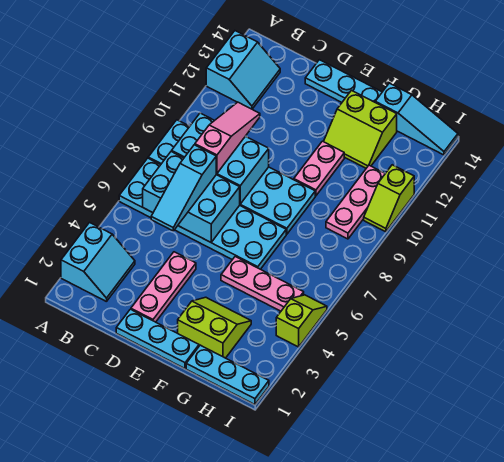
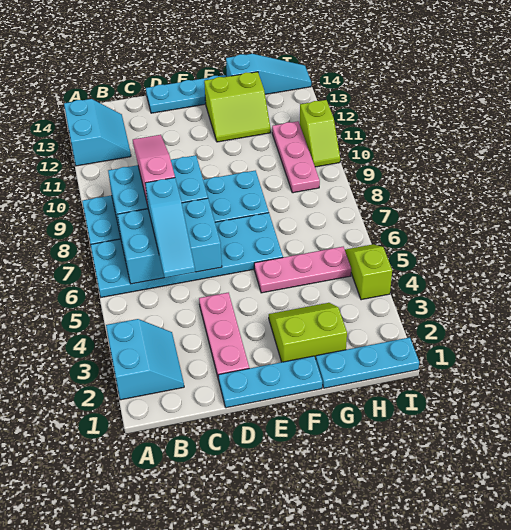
pink plate F10:F11 level 1 -> none

